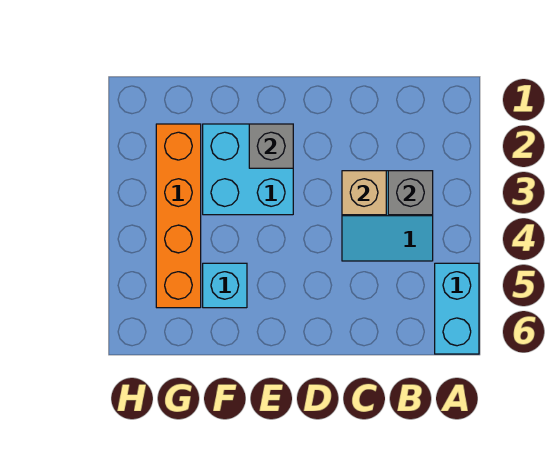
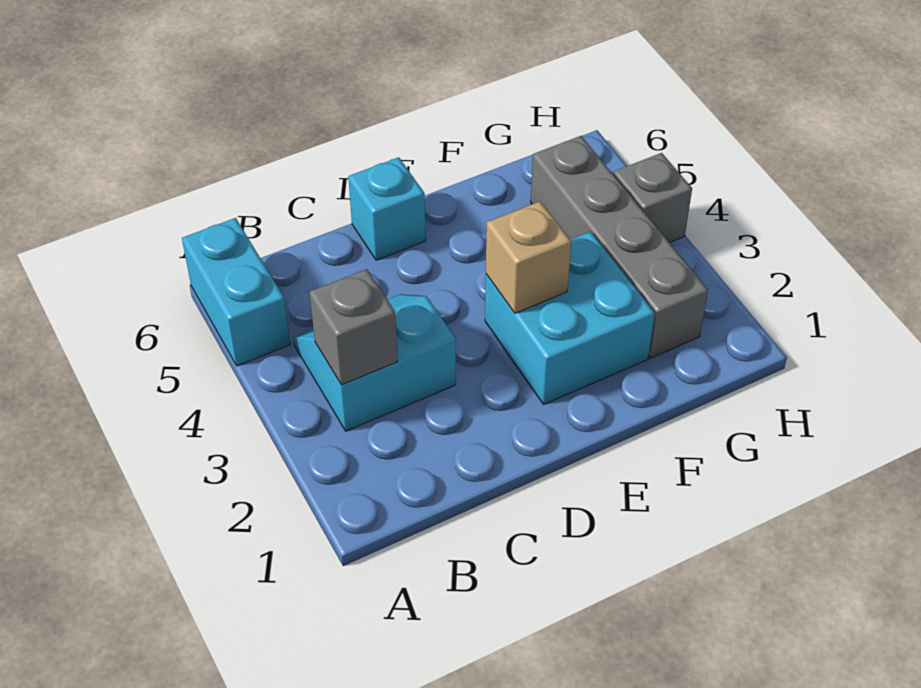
tan brick C3 level 2 -> tan brick E3 level 2
grey brick E2 level 2 -> grey brick H4 level 1
cyan brick F5 level 1 -> cyan brick D6 level 1
orange brick G2:G5 level 1 -> grey brick G2:G5 level 1

